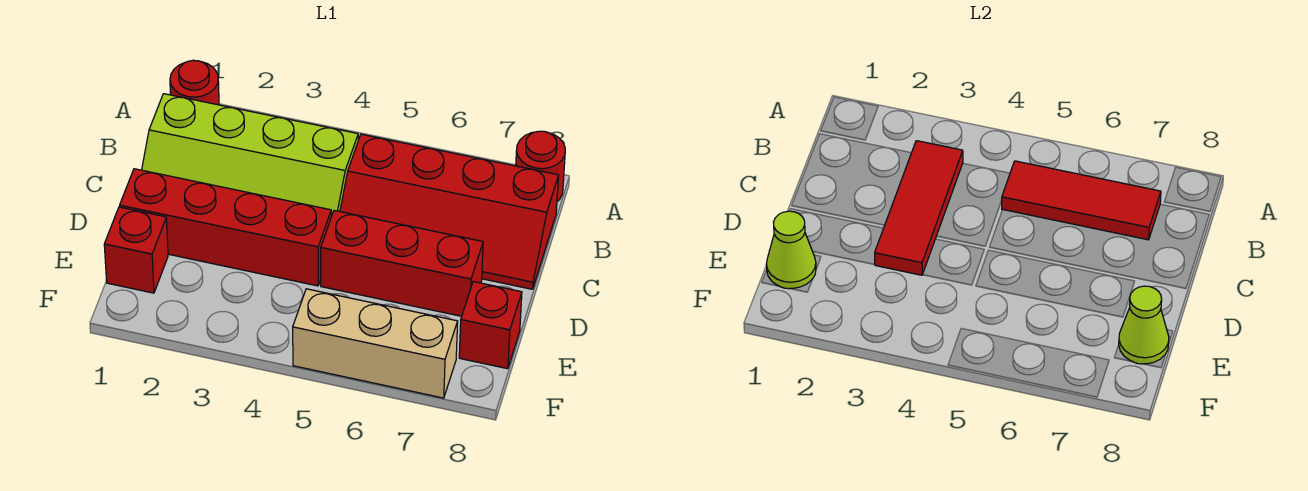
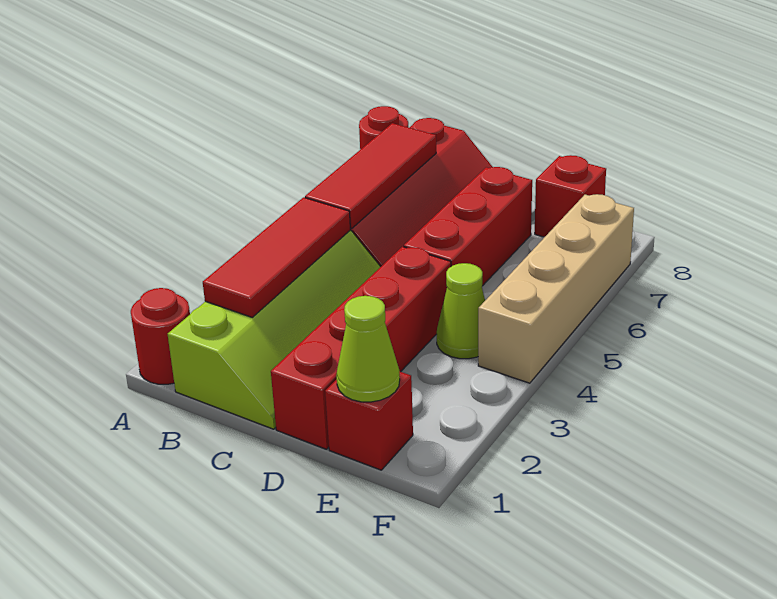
red tile B3:D3 level 2 -> red tile B2:B4 level 2
lime cone E8 level 2 -> lime cone E4 level 1
tan brick F5:F7 level 1 -> tan brick F4:F7 level 1

